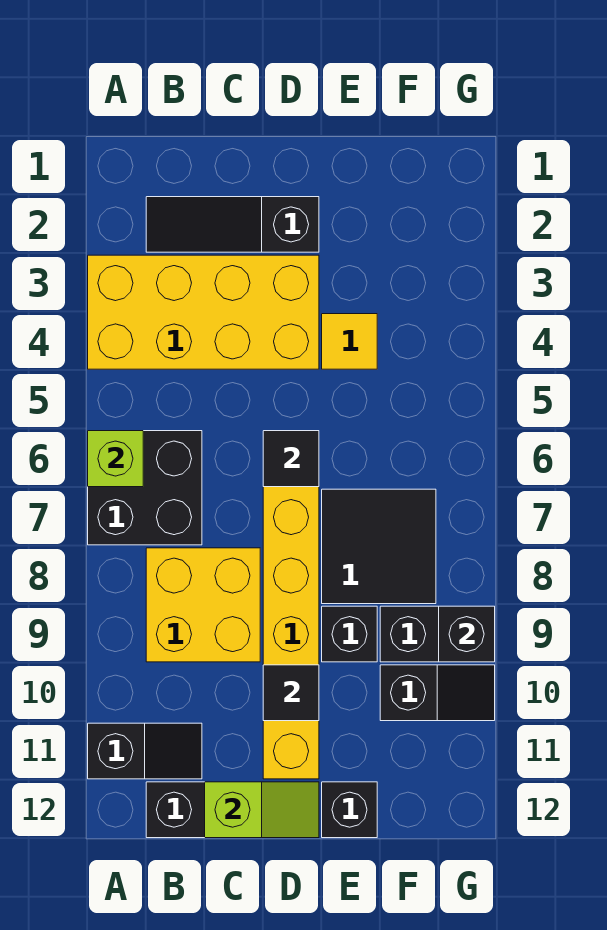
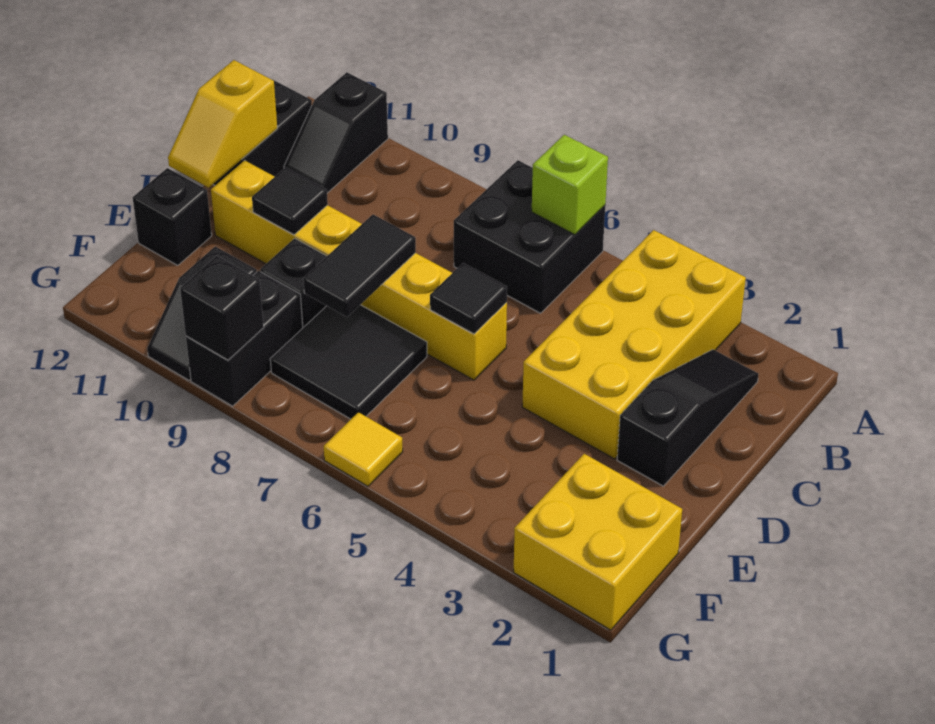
yellow brick B8:C9 level 1 -> yellow brick F1:G2 level 1
lime slope C12:D12 level 2 top C -> yellow slope C12:D12 level 2 top C
none -> black tile D8:E8 level 2
yellow tile E4 level 1 -> yellow tile G6 level 1

